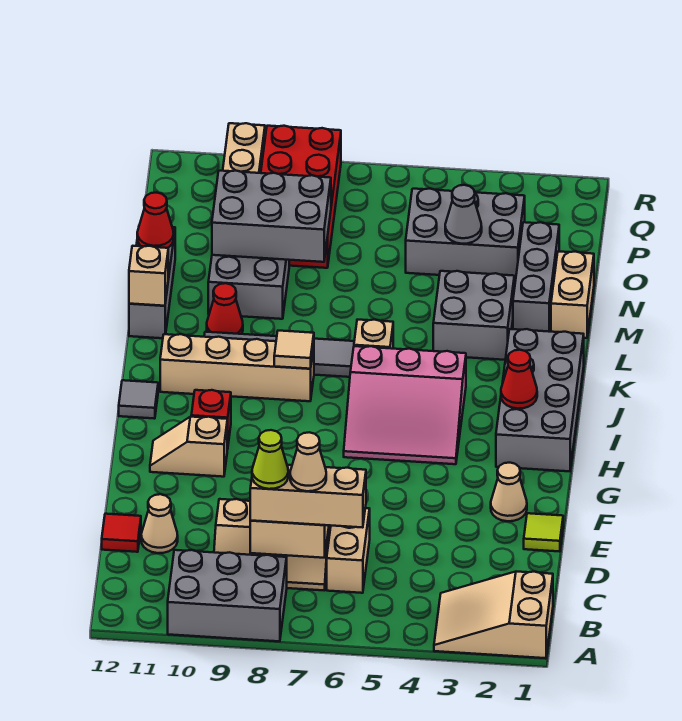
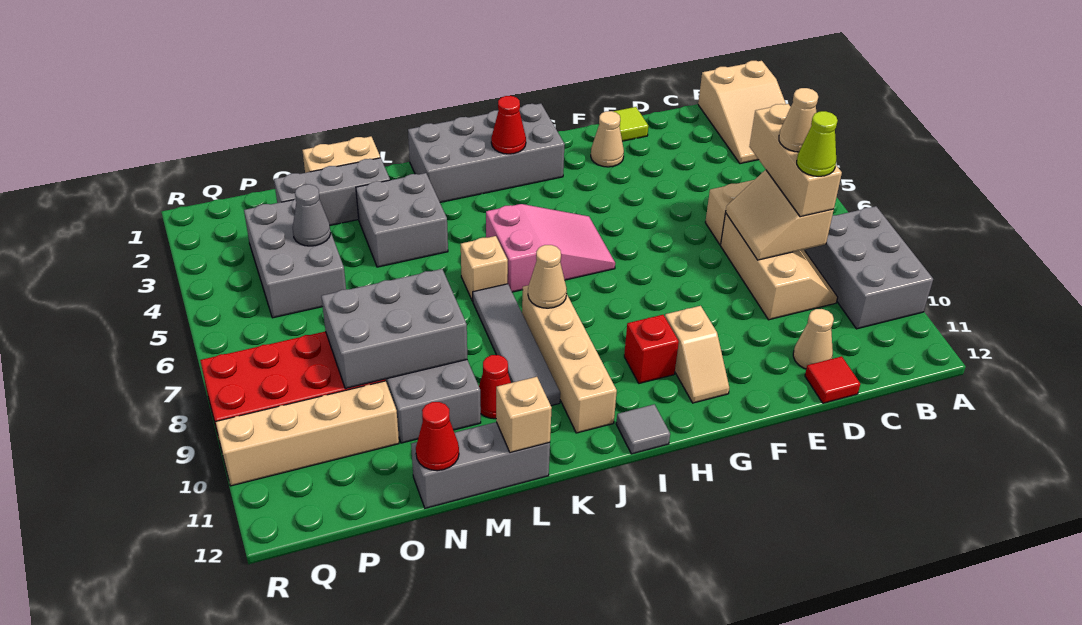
pink slope H4:J6 level 1 top J -> pink slope H5:J6 level 1 top J
tan tile J8 level 2 -> tan cone J8 level 2
grey brick N8:O10 level 2 -> grey brick M8:O9 level 2

